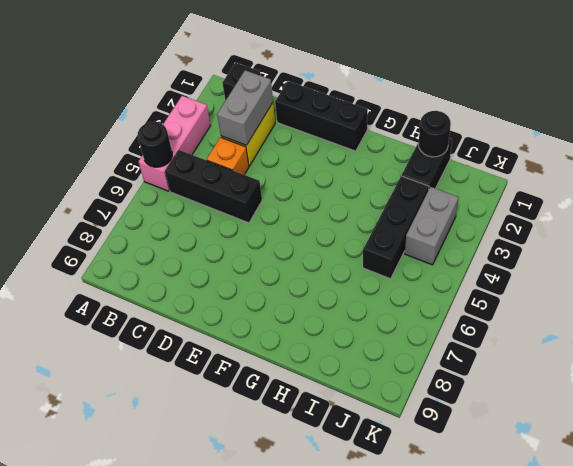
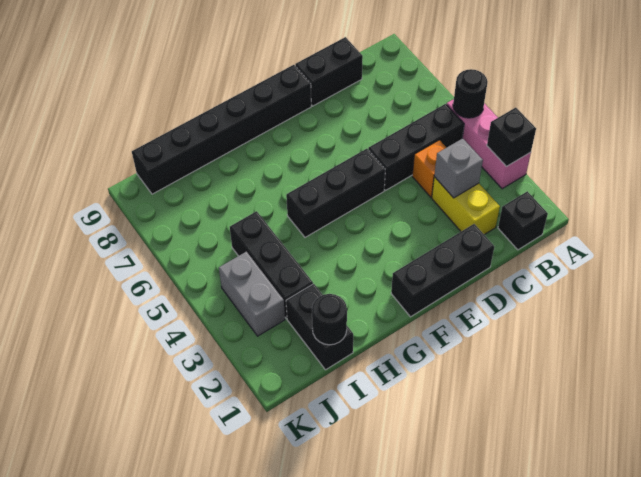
none -> black brick A3 level 2
grey brick C2:C3 level 2 -> grey brick C3 level 2
none -> black brick C9:D9 level 1
none -> black brick E5:G5 level 1
none -> black brick E9:J9 level 1

